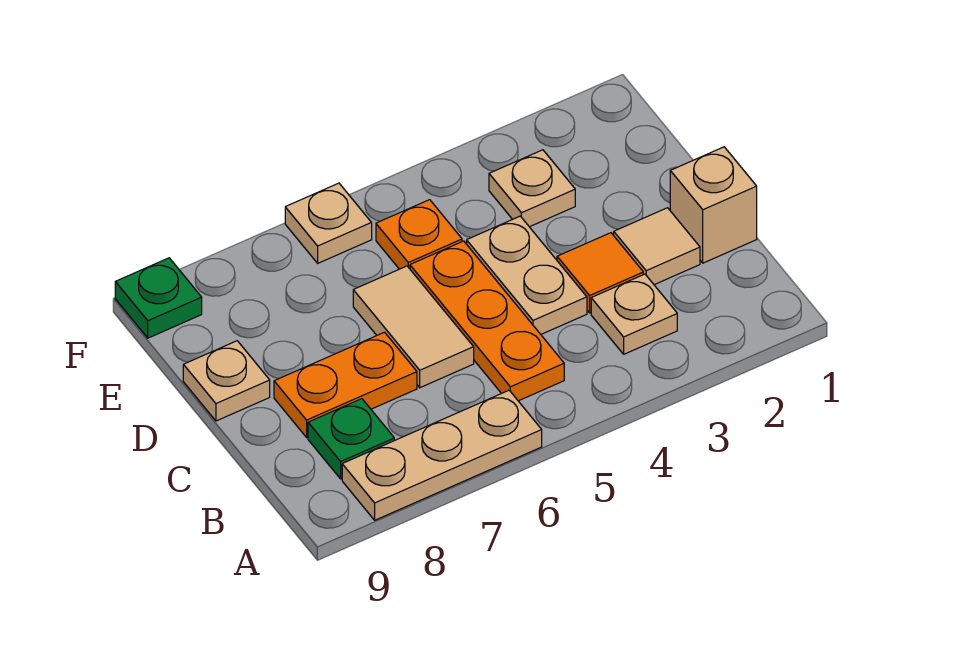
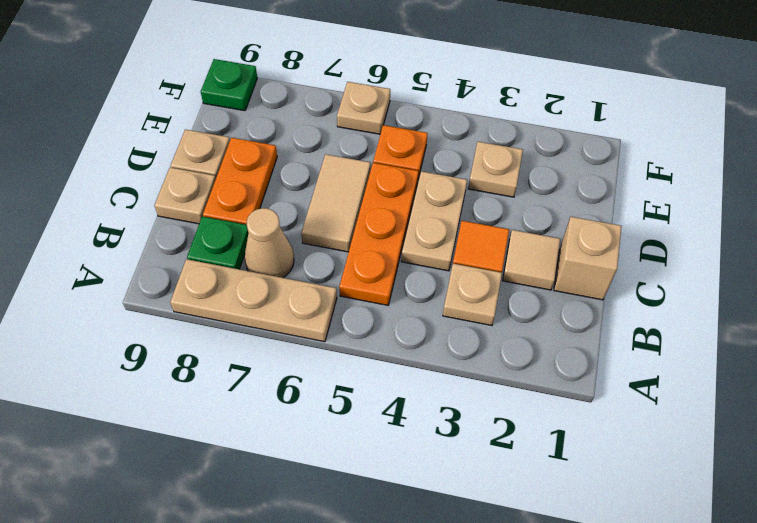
none -> tan cone B7 level 1
orange plate C7:C8 level 1 -> orange plate C8:D8 level 1
none -> tan plate C9 level 1

